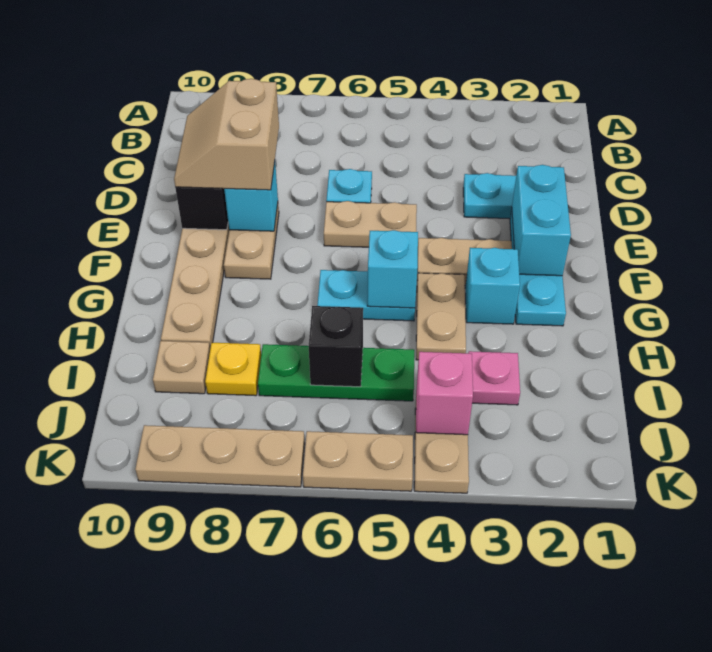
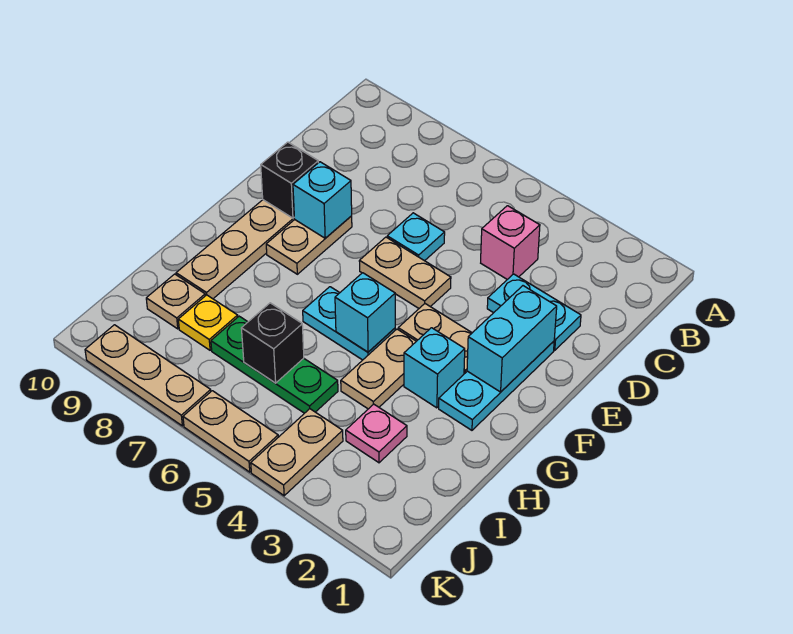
tan slope D8:E9 level 3 top 8 -> none
pink brick J4 level 2 -> pink brick C4 level 1

